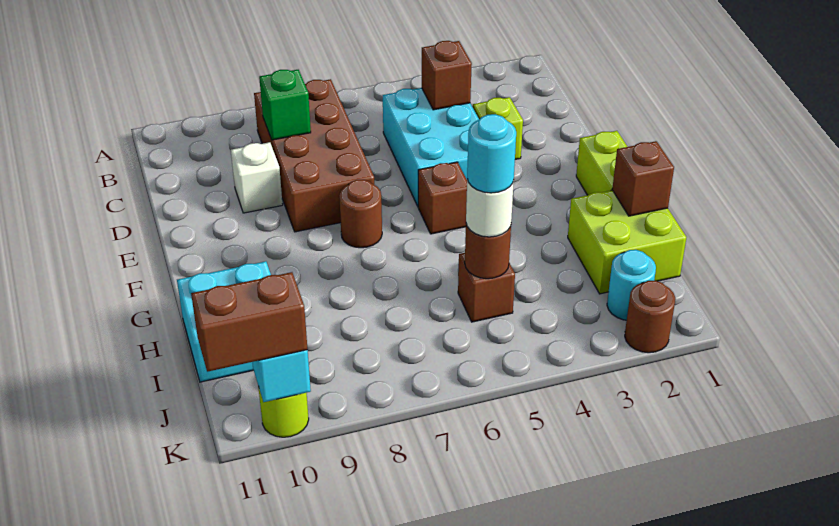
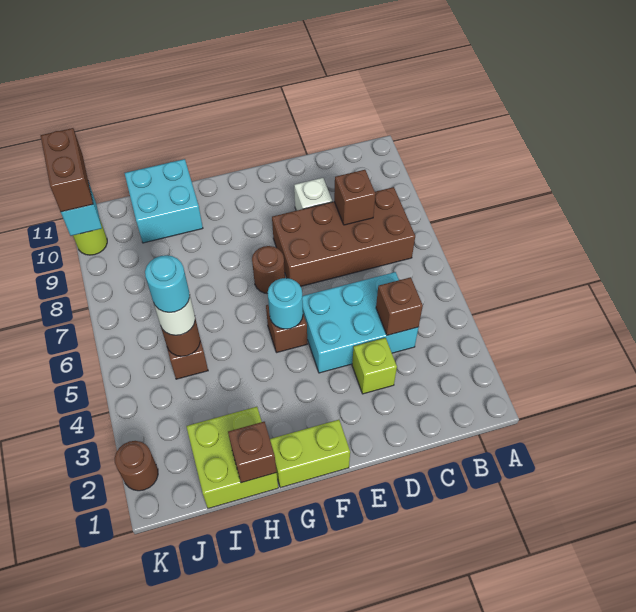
green brick C8 level 2 -> brown brick C8 level 2
cyan round brick J2 level 1 -> cyan round brick F5 level 2

